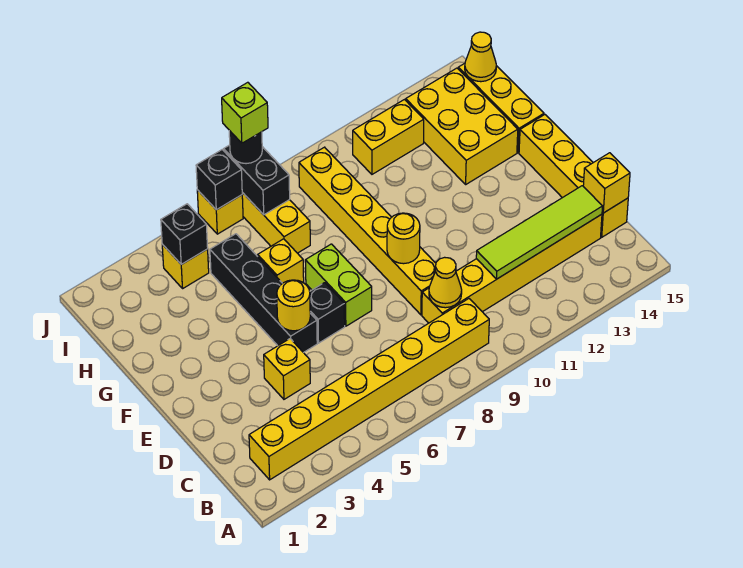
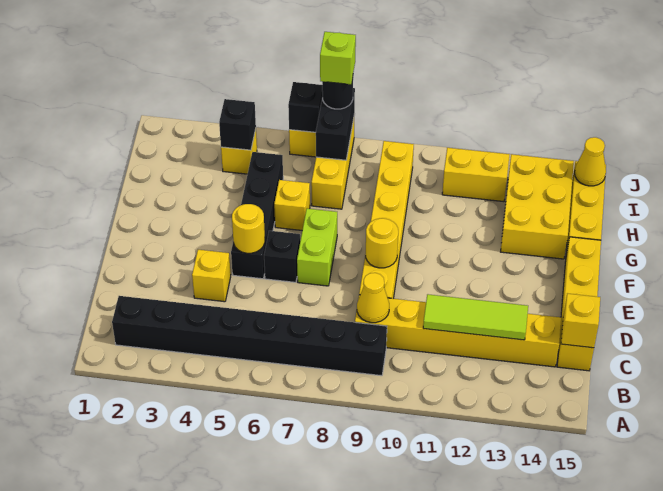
yellow brick B2:B9 level 1 -> black brick B2:B9 level 1
lime tile C11:C14 level 2 -> lime tile C11:C13 level 2

